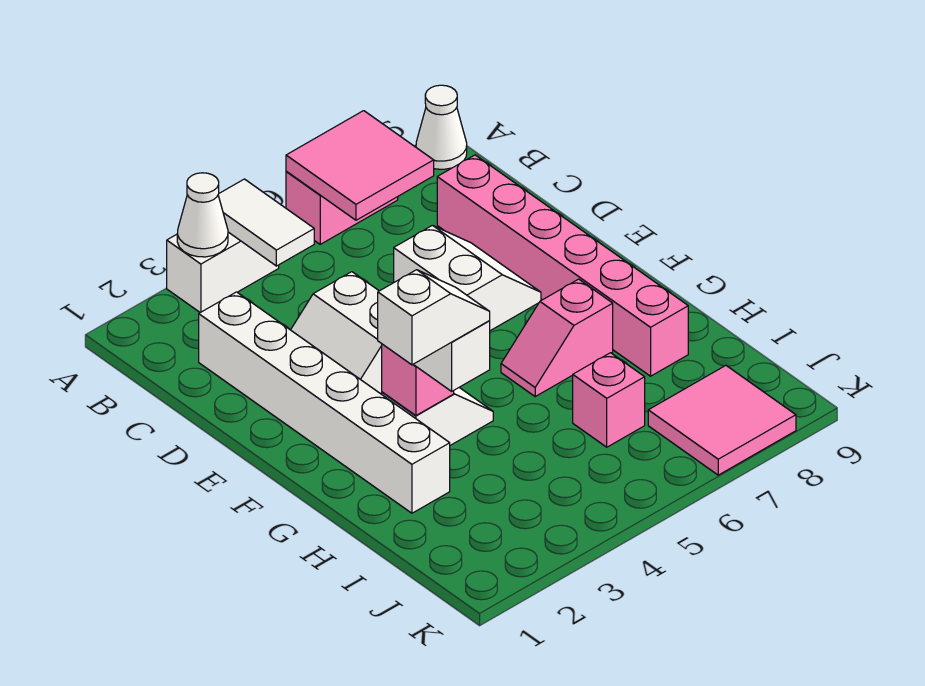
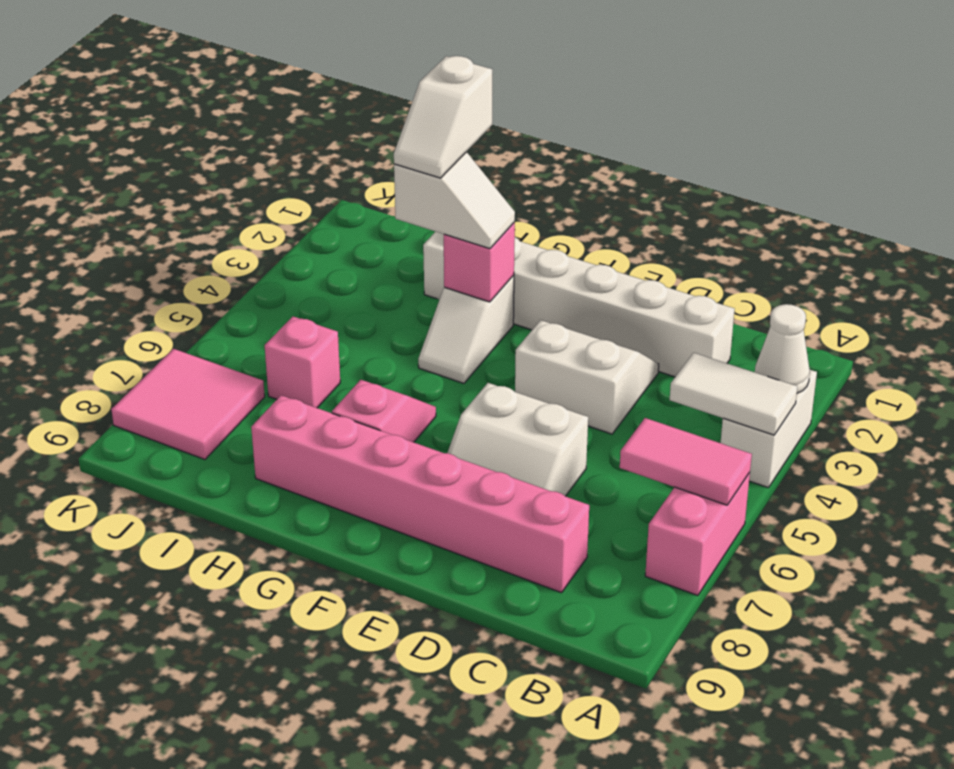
pink tile A6:B7 level 2 -> pink tile A6:B6 level 2
white cone A9 level 1 -> none

